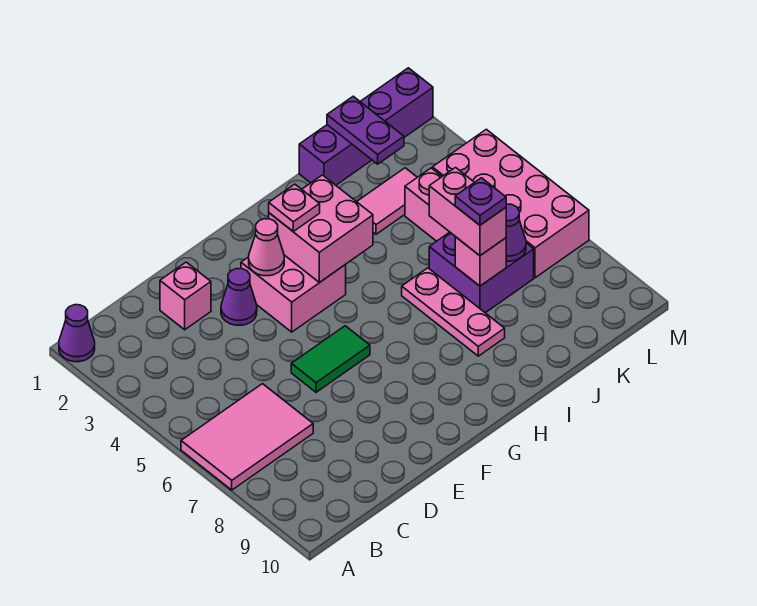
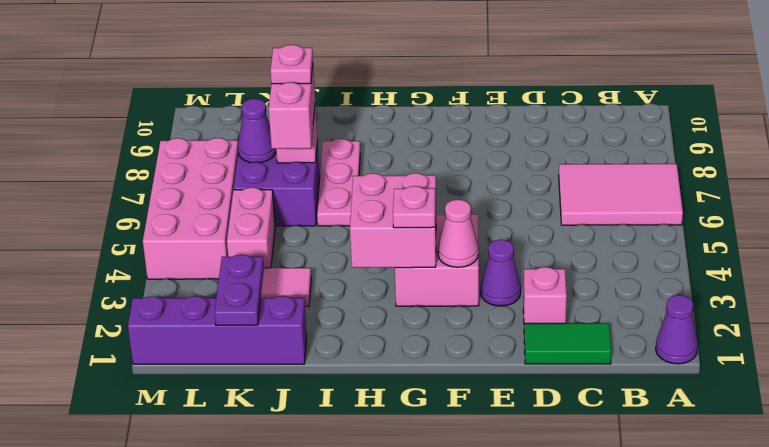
green tile E6:F6 level 1 -> green tile C1:D1 level 1
purple plate J7 level 4 -> pink plate J7 level 4

